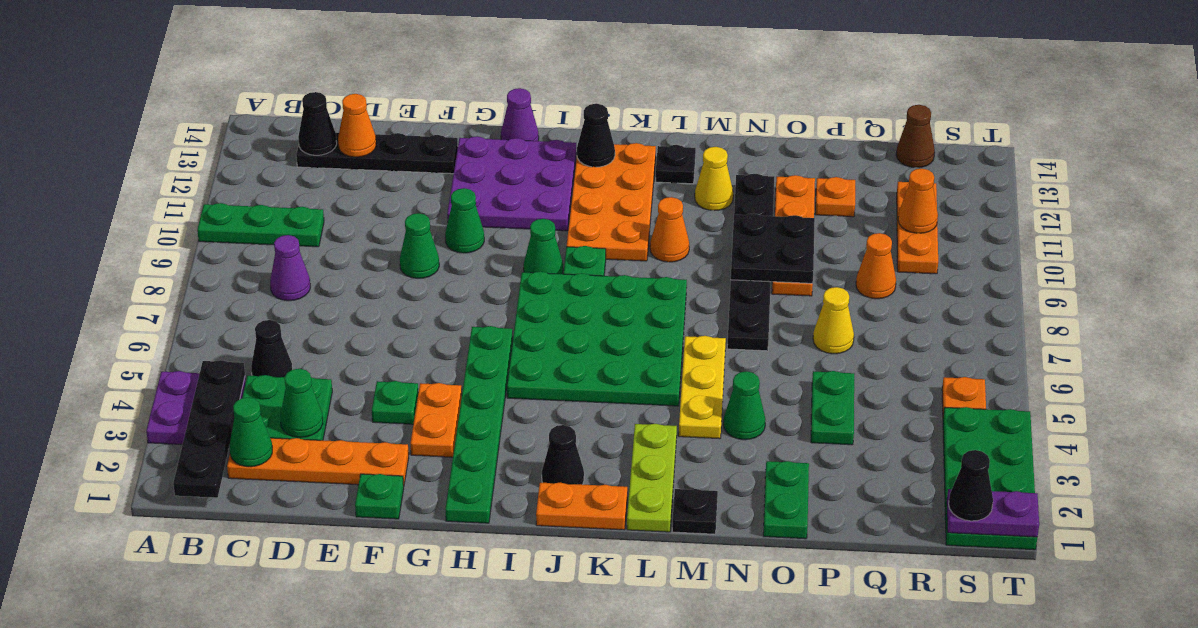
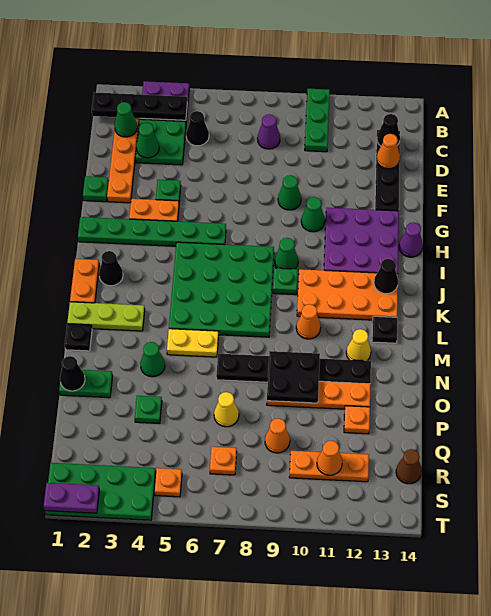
yellow plate M4:M6 level 1 -> yellow plate M5:M6 level 1
green plate P4:P5 level 1 -> green plate P4 level 1
none -> orange plate R7 level 1
purple plate S1:T1 level 2 -> purple plate T1:T2 level 2
black cone S1 level 3 -> black cone O1 level 2

